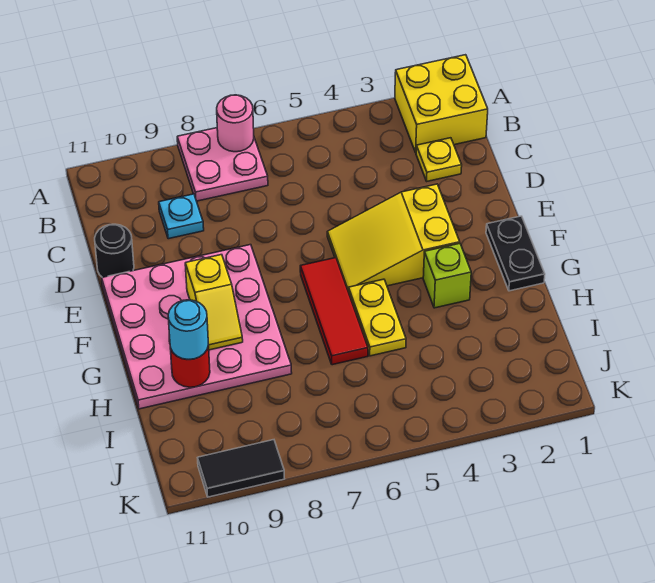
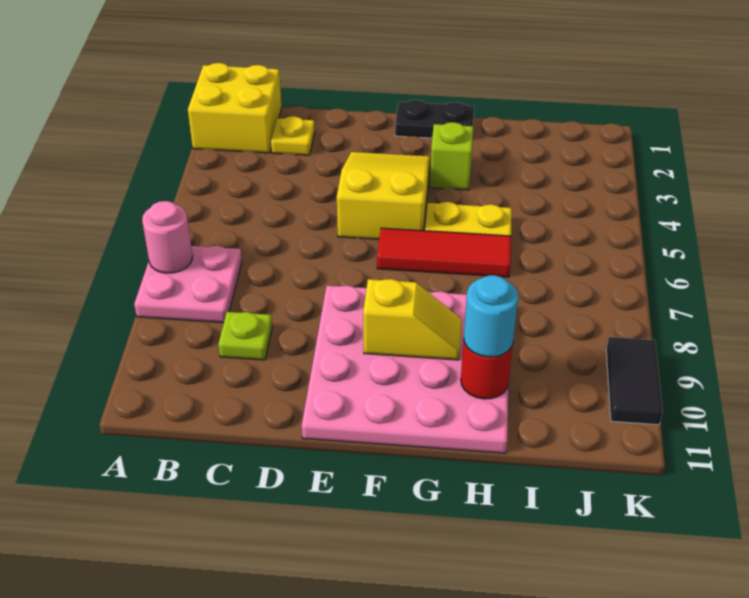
cyan plate C9 level 1 -> lime plate C9 level 1
black round brick D11 level 1 -> none
yellow slope E3:F5 level 1 top 3 -> yellow slope E3:F5 level 1 top 5

